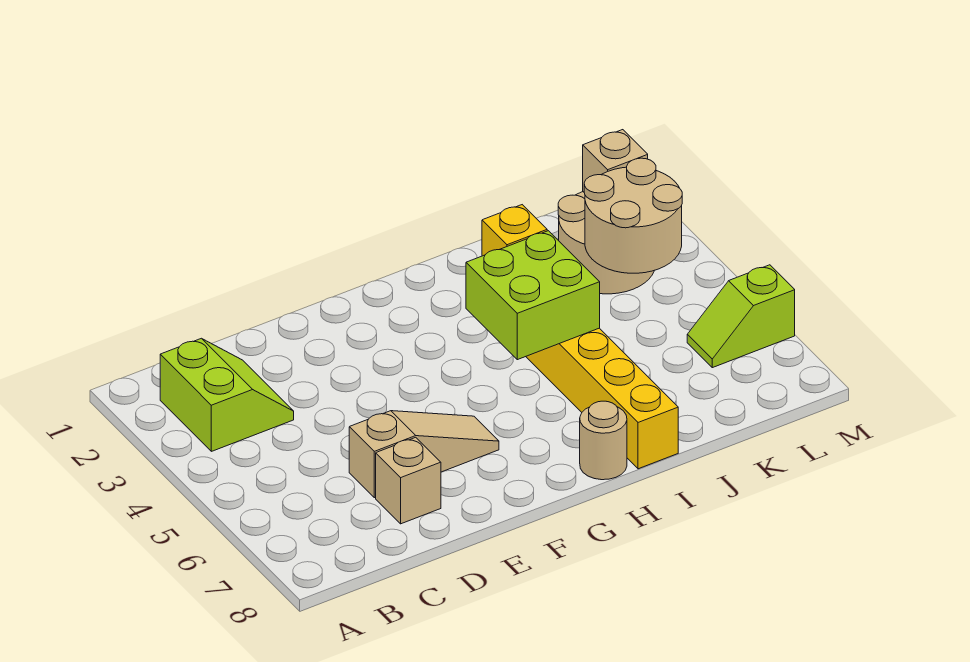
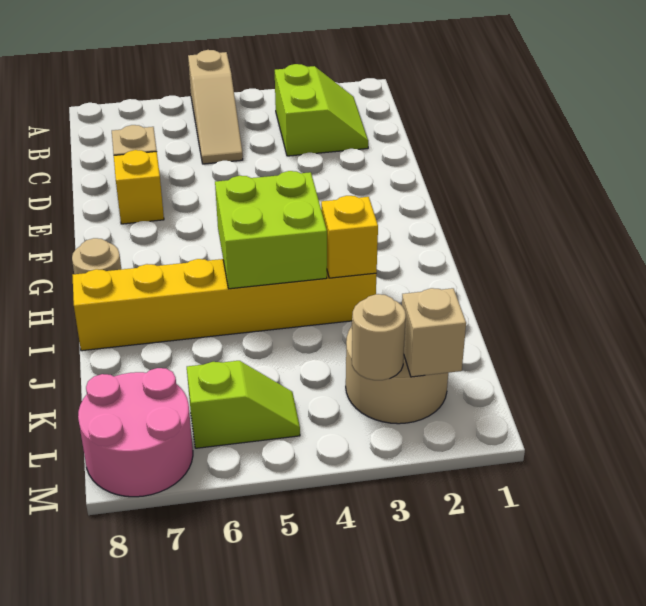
lime slope B2:C3 level 1 top B -> lime slope B2:C3 level 1 top 3
tan slope D6:F6 level 1 top D -> tan slope A5:C5 level 1 top A
none -> yellow brick E7 level 1
tan round brick K3:L4 level 2 -> tan round brick L3 level 2
lime slope L6:M6 level 1 top M -> lime slope L5:L6 level 1 top 6
none -> pink round brick L7:M8 level 1

